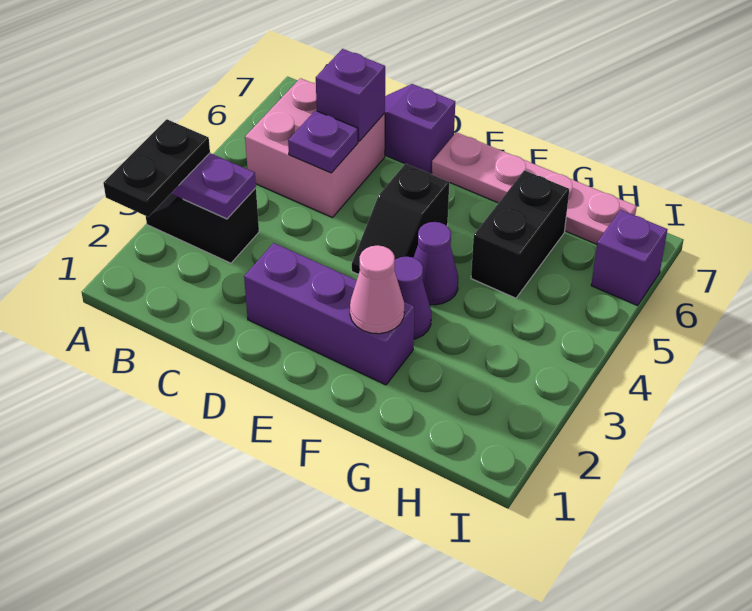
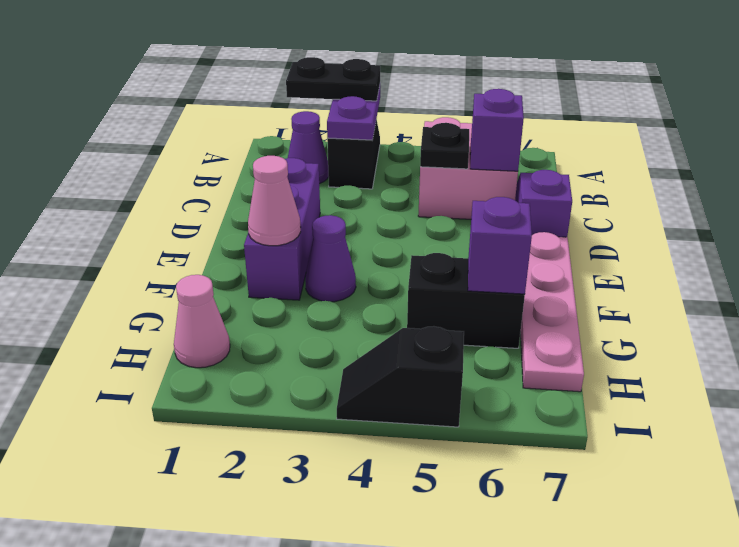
purple plate C5 level 2 -> black plate C5 level 2
black slope E4:E5 level 1 top 5 -> black slope I4:I5 level 1 top 5
purple cone F4 level 1 -> purple cone B2 level 1
none -> pink cone H1 level 1
purple brick I6 level 1 -> purple brick G6 level 2

